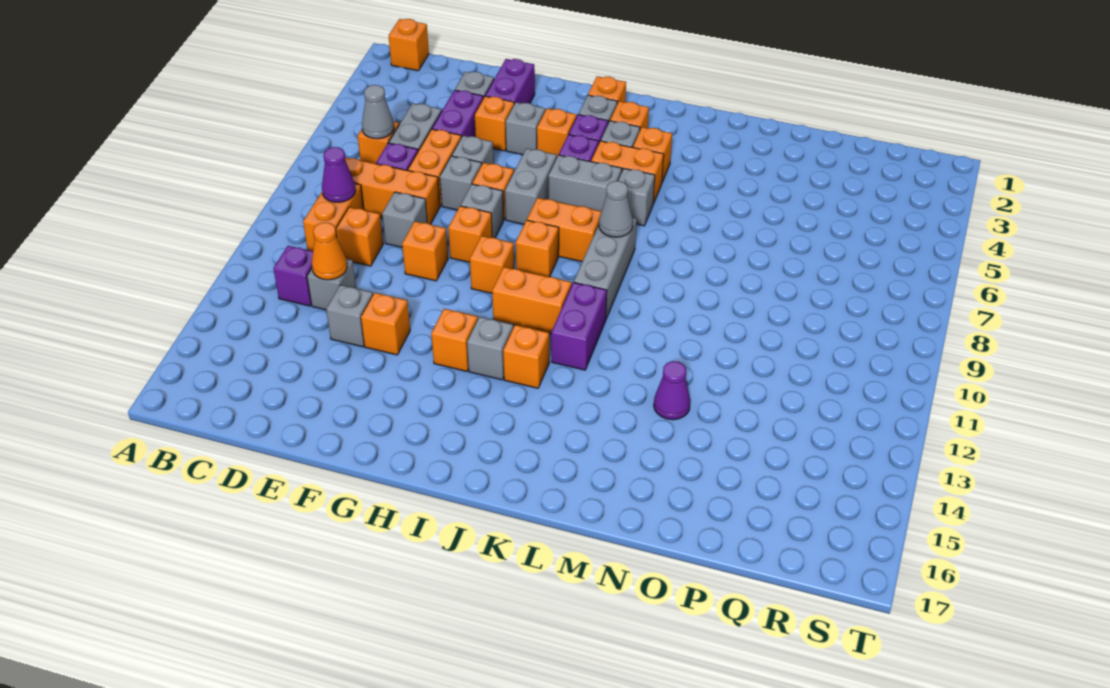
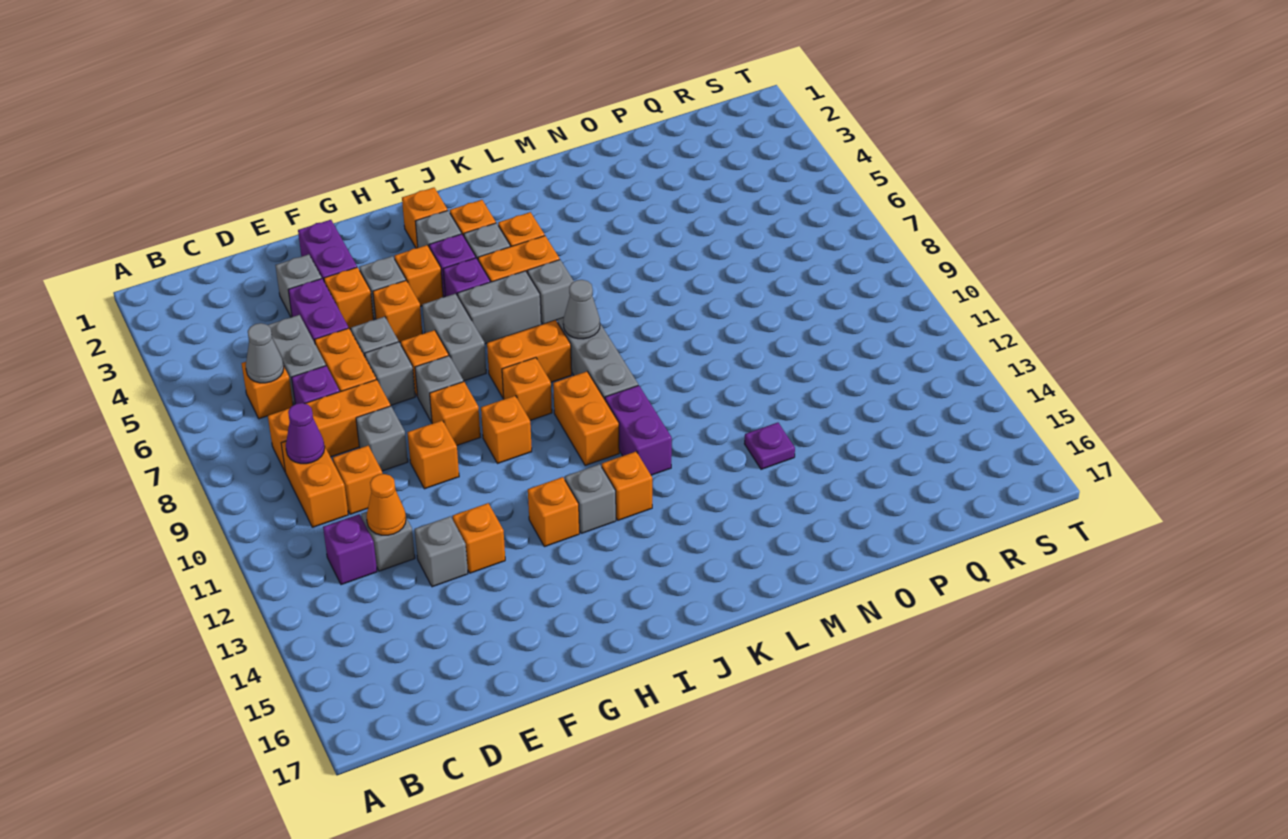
orange brick B1 level 1 -> orange brick G5 level 1
orange brick I11:J11 level 1 -> orange brick J10:J11 level 1
purple cone N13 level 1 -> purple plate N13 level 1

